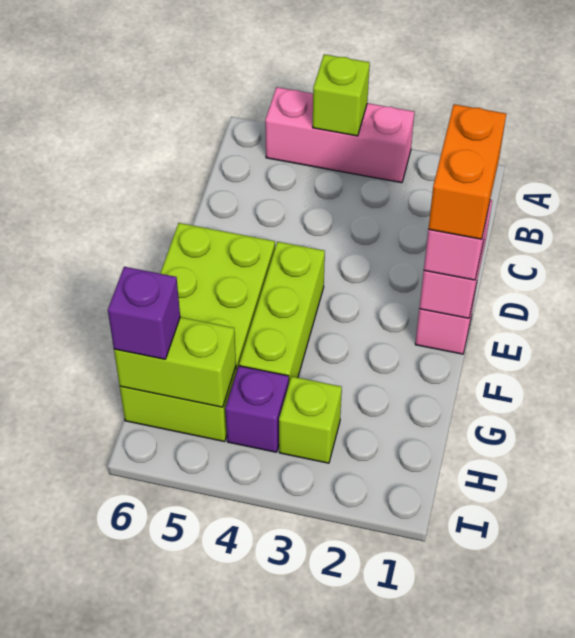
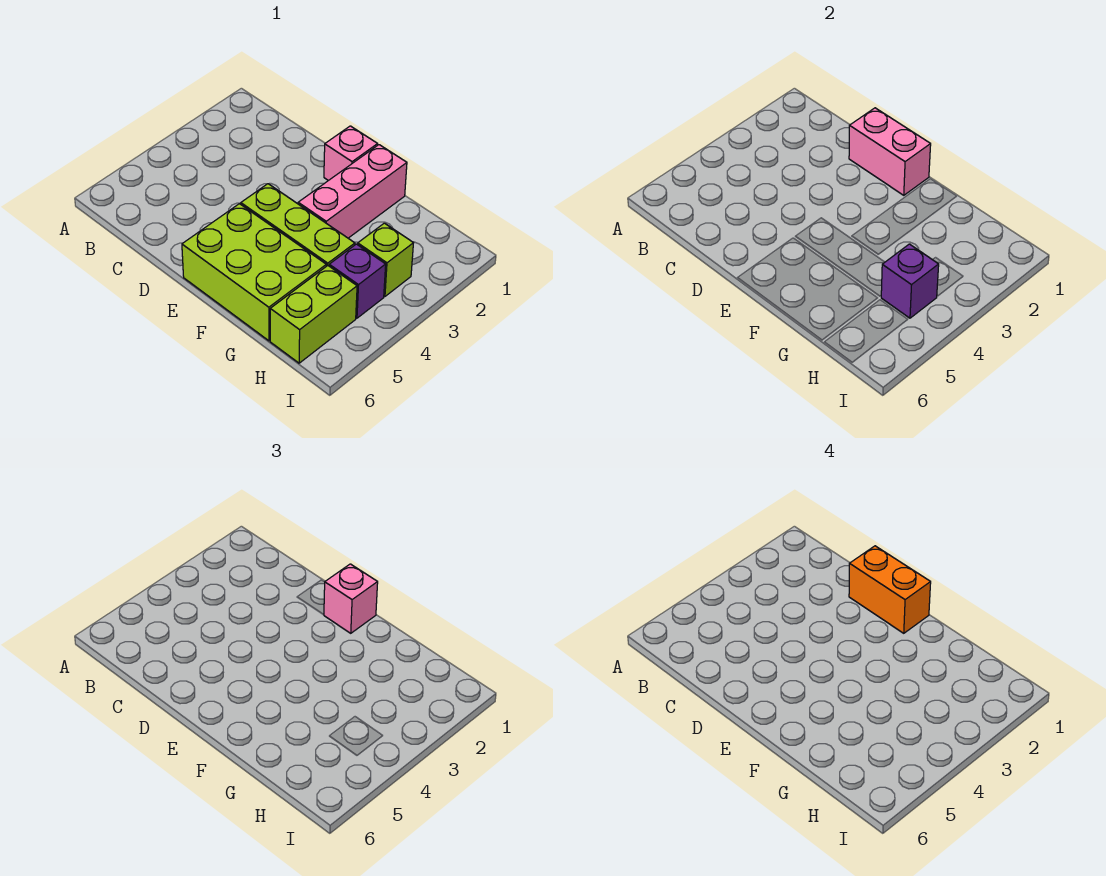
pink brick A3:A5 level 1 -> pink brick F1:F3 level 1
lime brick A4 level 2 -> none
lime brick H5:H6 level 2 -> none
purple brick H6 level 3 -> purple brick H4 level 2

